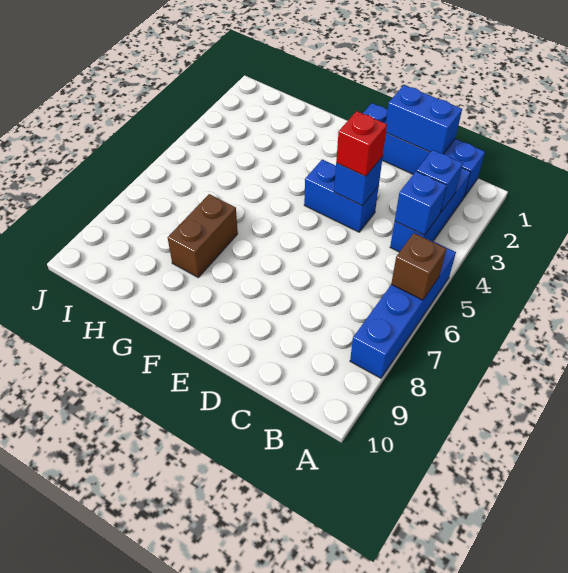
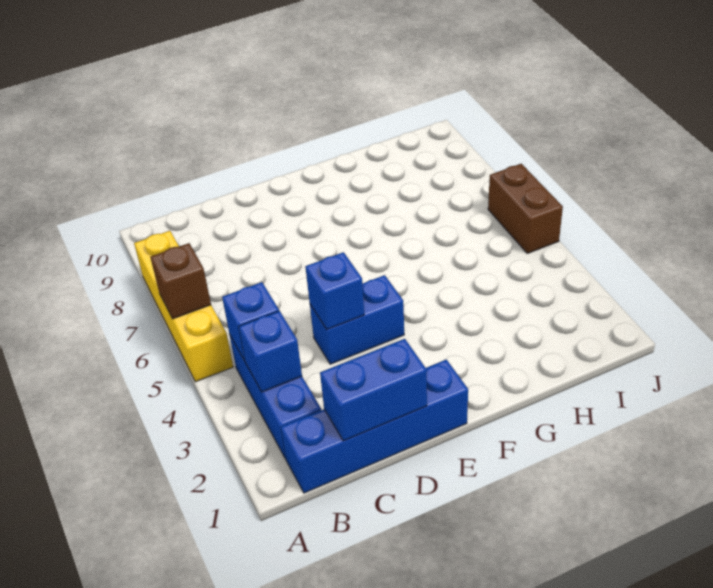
blue brick A5:A8 level 1 -> yellow brick A5:A8 level 1
red brick D4 level 3 -> none
brown brick G7:G8 level 1 -> brown brick J5:J6 level 1

